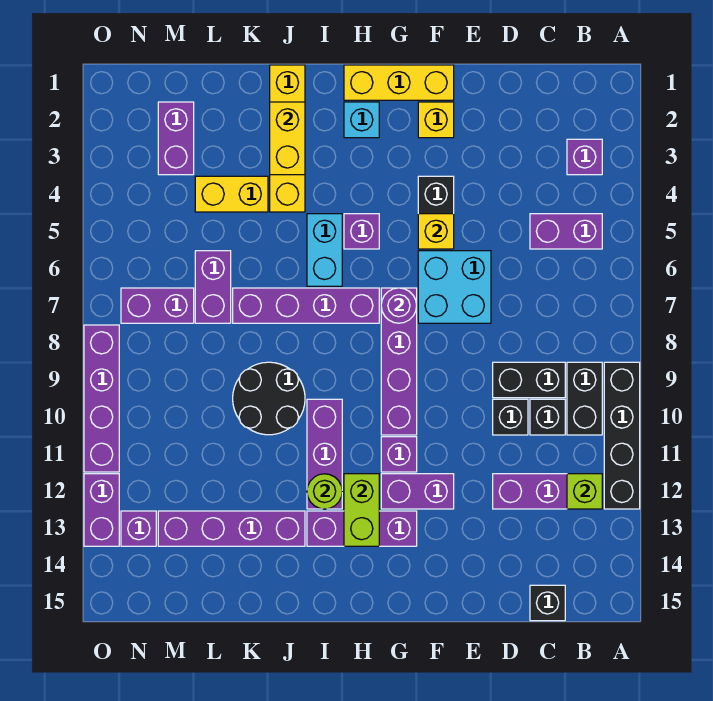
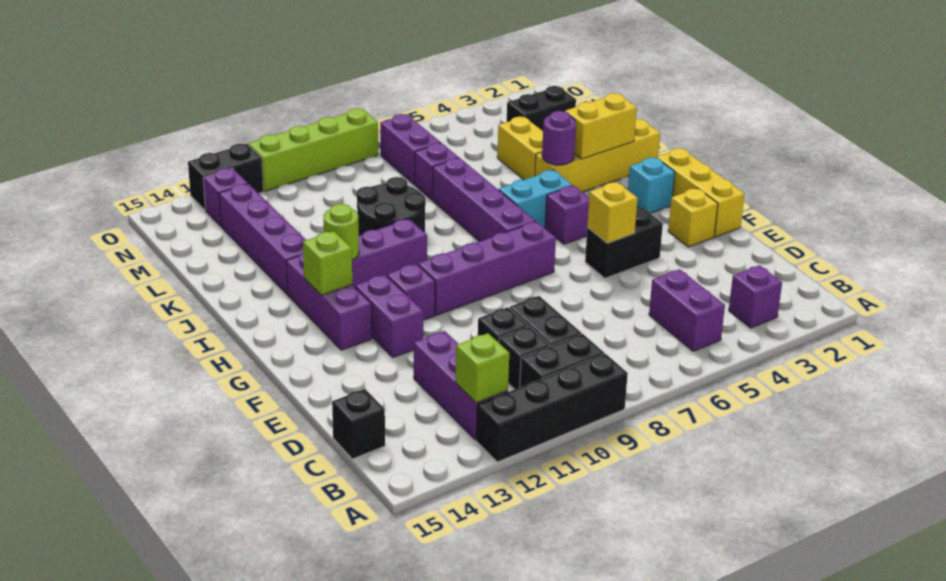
cyan brick E6:F7 level 1 -> none
purple round brick G7 level 2 -> purple round brick J4 level 2
lime brick H12:H13 level 2 -> lime brick H13 level 2
purple brick L6:L7 level 1 -> purple brick L7 level 1
purple brick M2:M3 level 1 -> black brick M2:M3 level 1
purple brick O8:O11 level 1 -> lime brick O8:O11 level 1
purple brick O12:O13 level 1 -> black brick O12:O13 level 1

